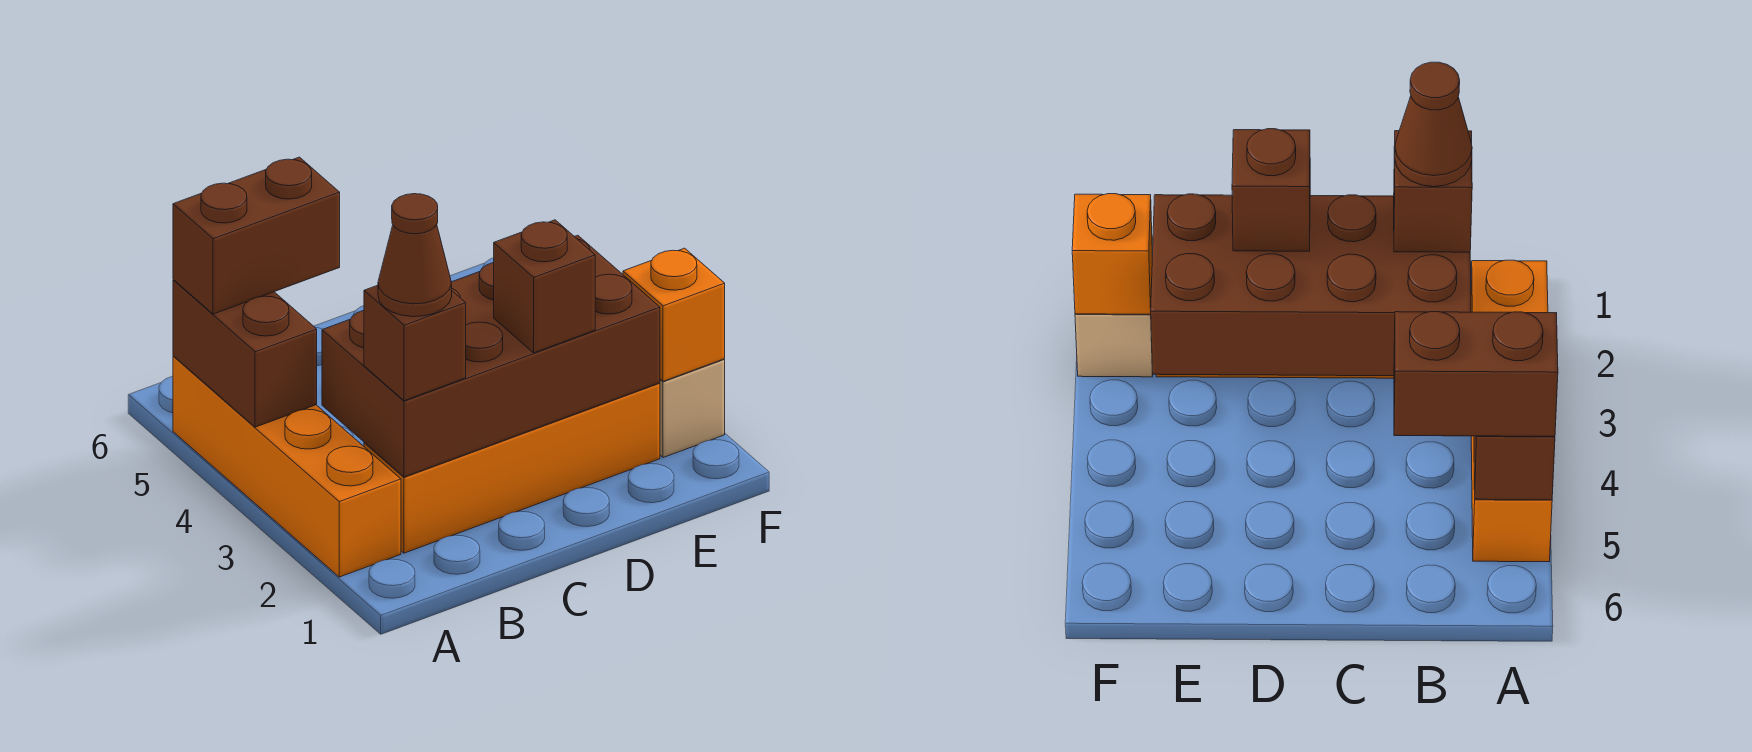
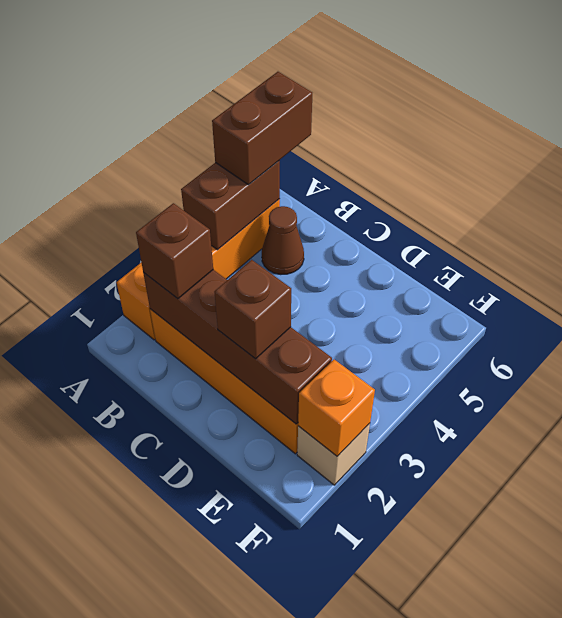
brown brick A5:B5 level 3 -> brown brick A5:A6 level 3
brown brick B2:E3 level 2 -> brown brick B2:E2 level 2
brown cone B2 level 4 -> brown cone B5 level 1

